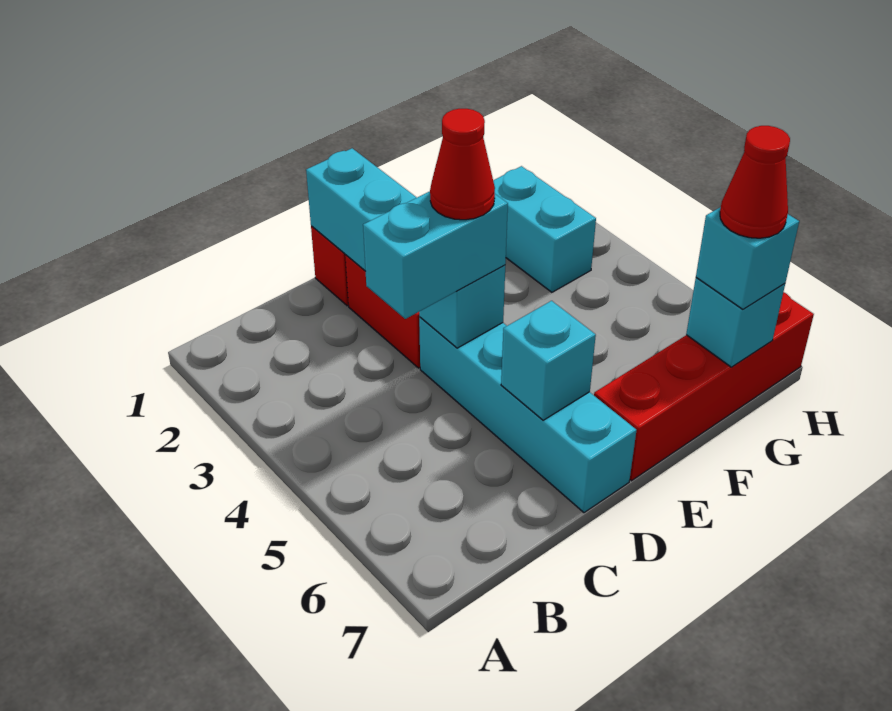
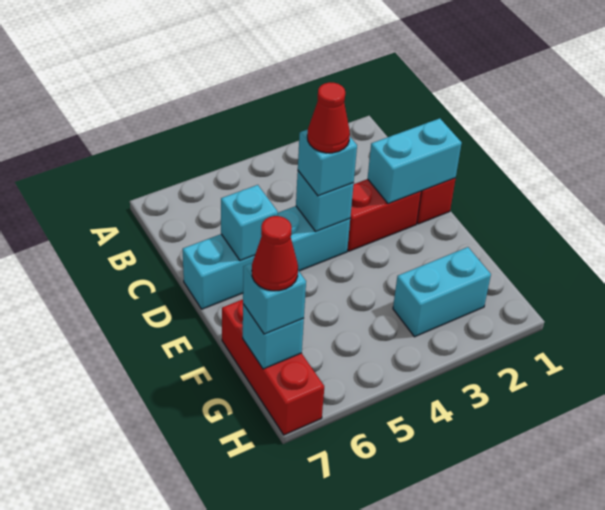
cyan brick C4:D4 level 3 -> cyan brick D4 level 3
red brick E7:H7 level 1 -> red brick F7:H7 level 1

